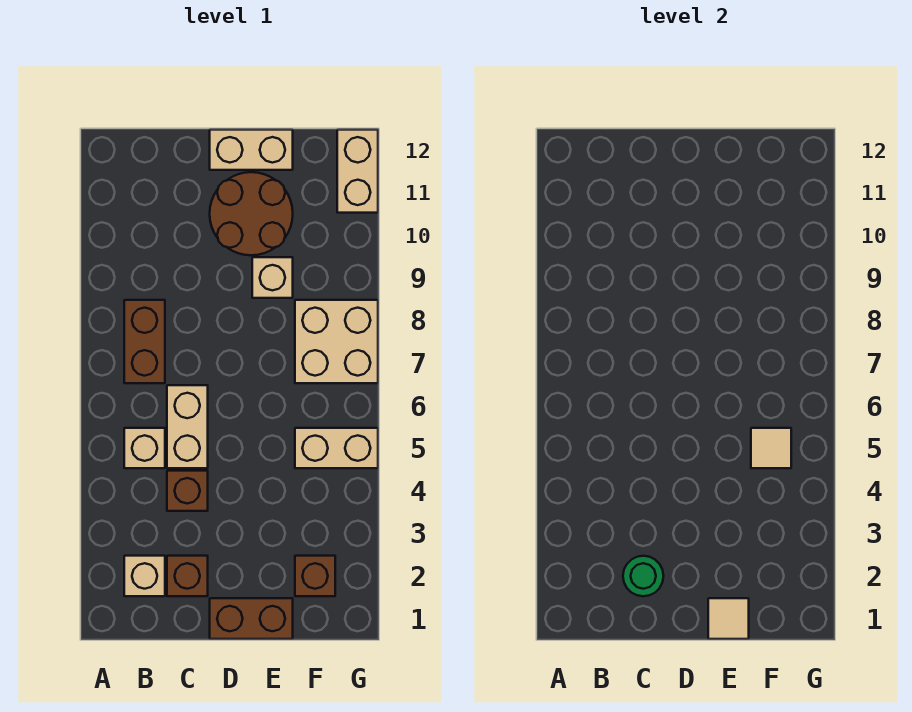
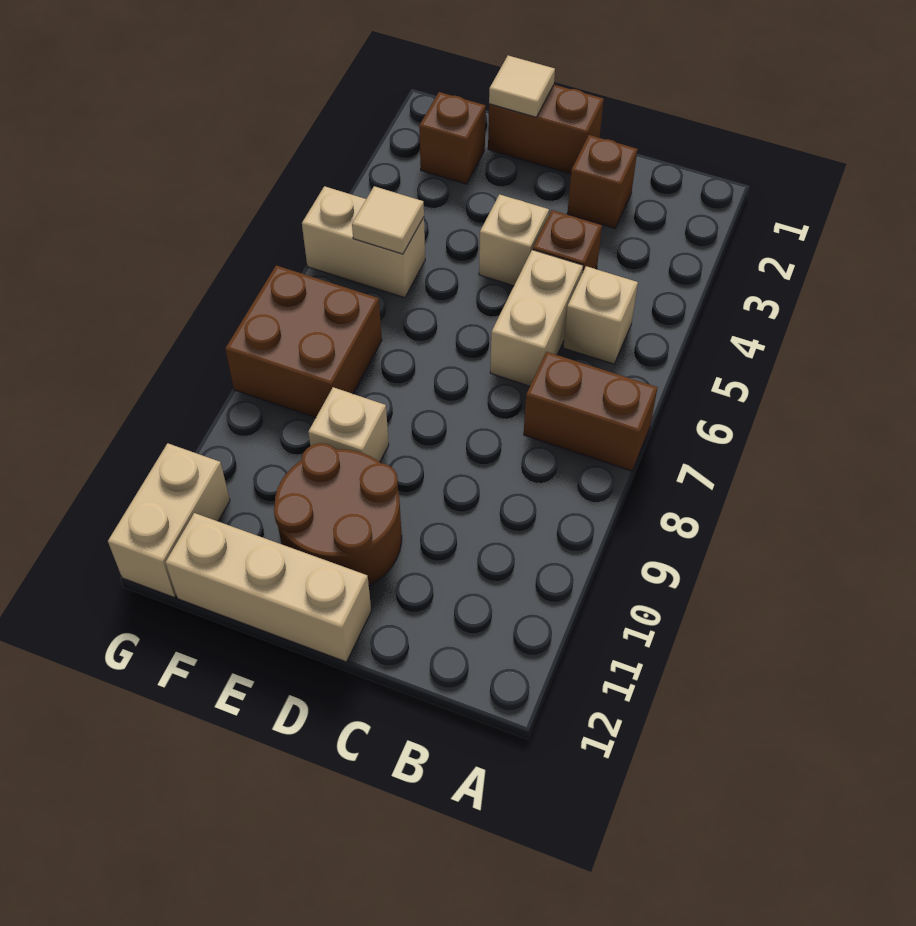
tan brick B2 level 1 -> tan brick D4 level 1
brown brick B7:B8 level 1 -> brown brick A7:B7 level 1
green round brick C2 level 2 -> none
tan brick D12:E12 level 1 -> tan brick D12:F12 level 1
tan brick F7:G8 level 1 -> brown brick F7:G8 level 1

